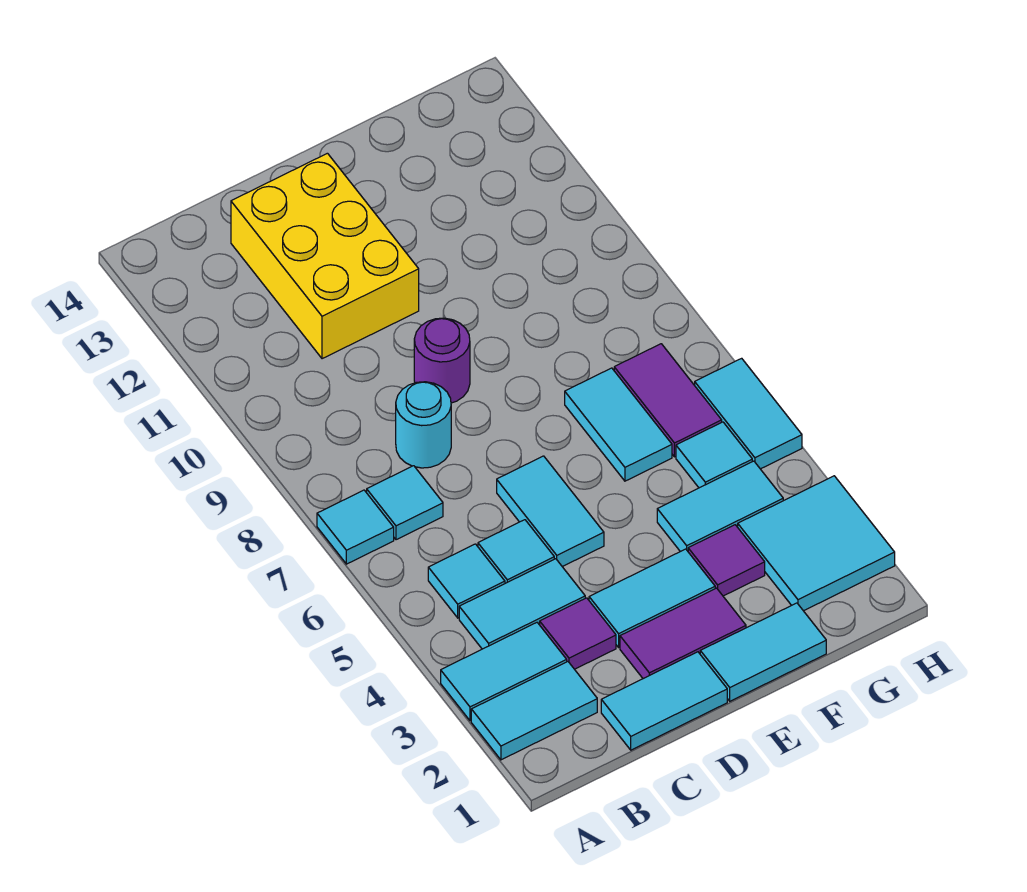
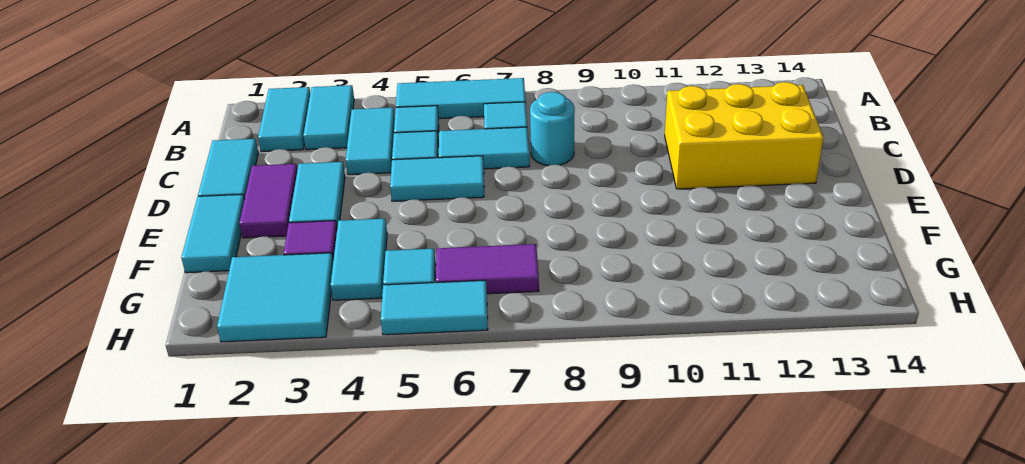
cyan tile A7 level 1 -> cyan tile A5:A7 level 1
purple tile C3 level 1 -> none
purple round brick D9 level 1 -> none
cyan tile F6:F7 level 1 -> cyan tile C6:C7 level 1

